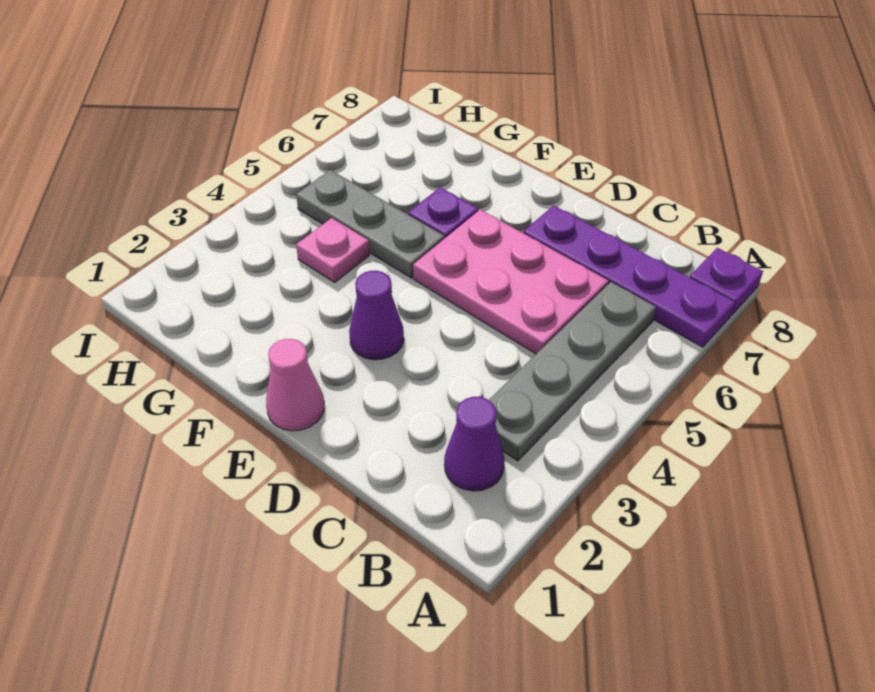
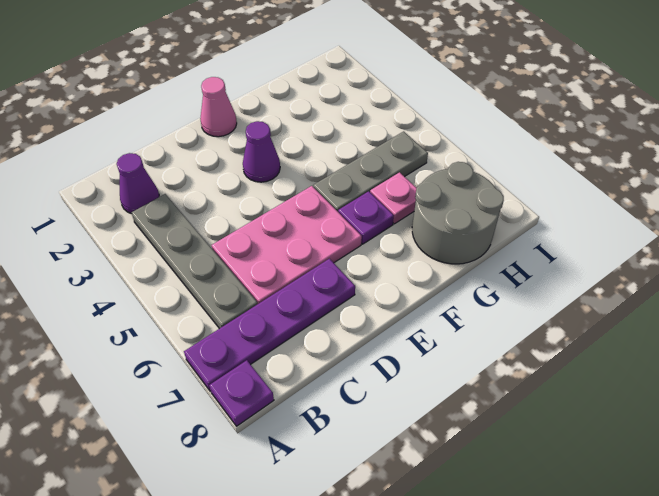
pink plate G4 level 1 -> pink plate G6 level 1
none -> grey round brick G7:H8 level 1

